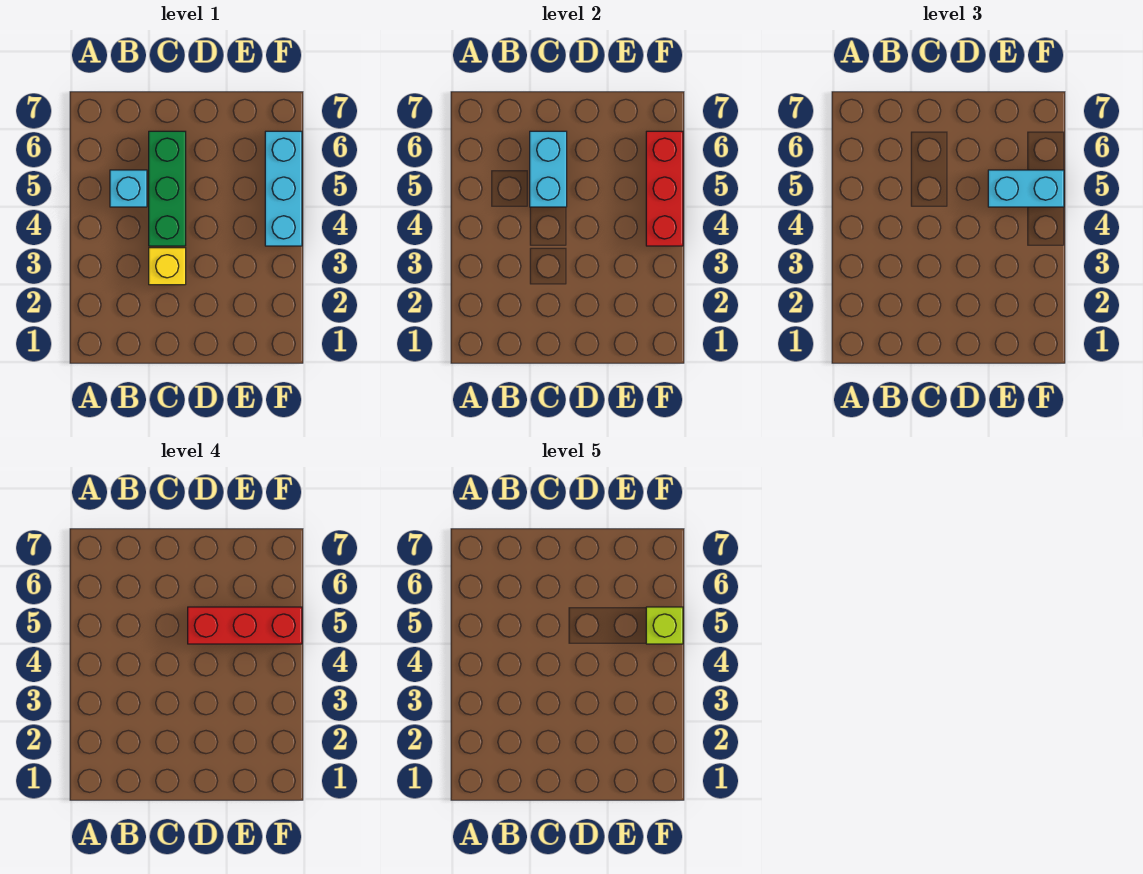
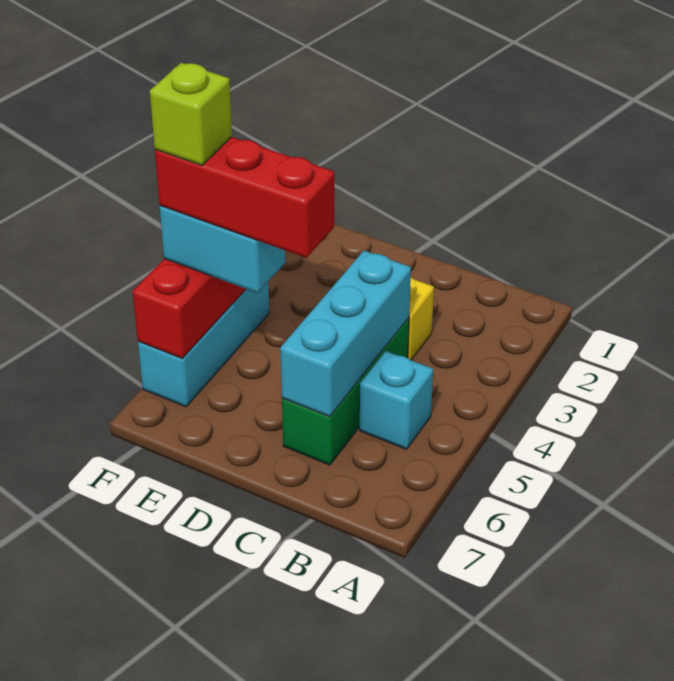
cyan brick C5:C6 level 2 -> cyan brick C4:C6 level 2

